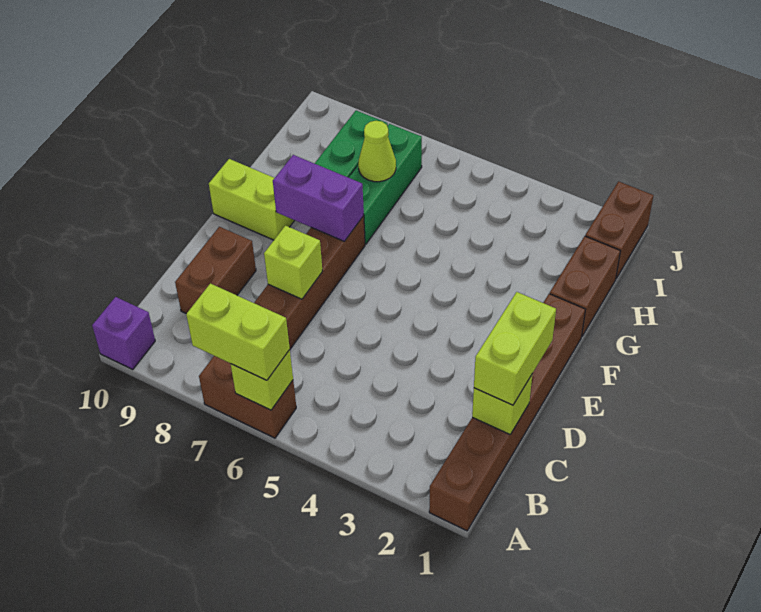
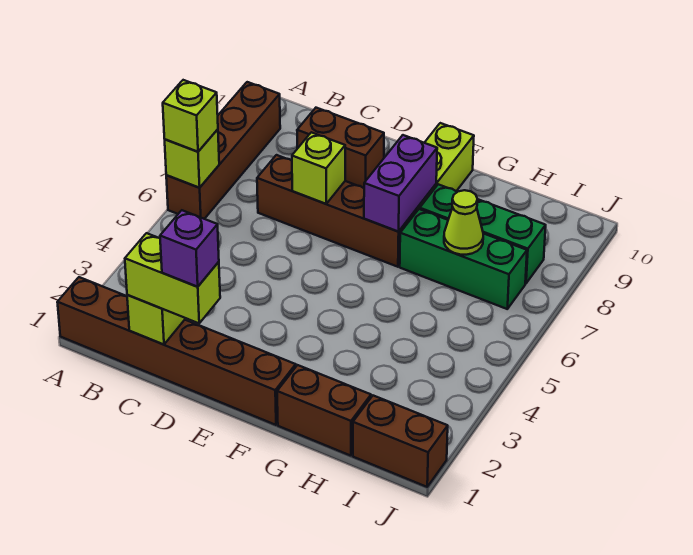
brown brick A6:A7 level 1 -> brown brick A6:A9 level 1
lime brick A6:A7 level 3 -> lime brick A6 level 3
purple brick A10 level 1 -> purple brick D1 level 4

